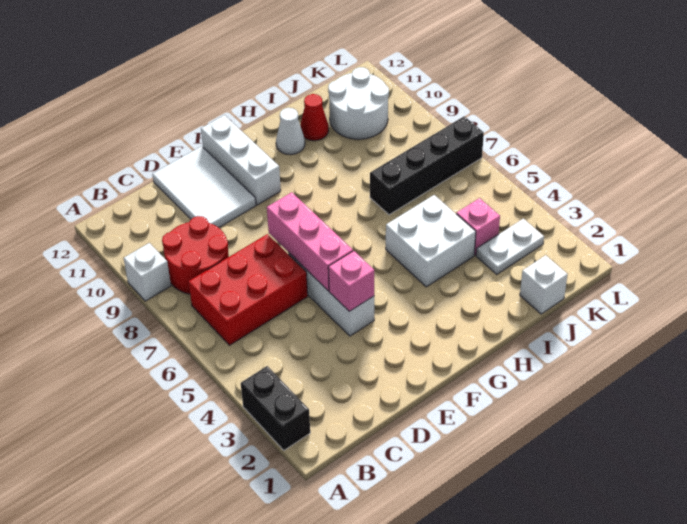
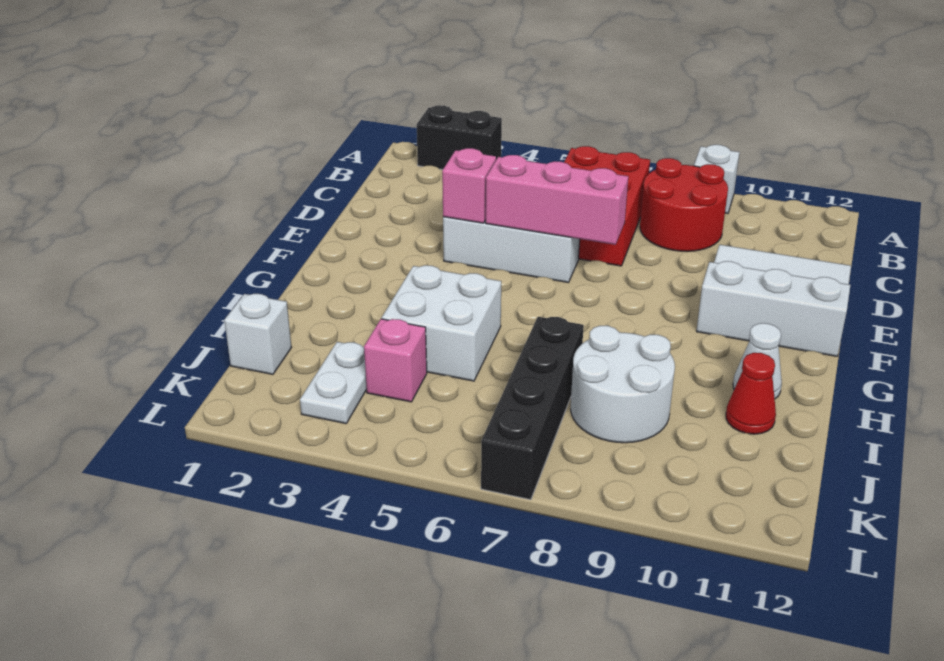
white round brick J10:K11 level 1 -> white round brick I8:J9 level 1

